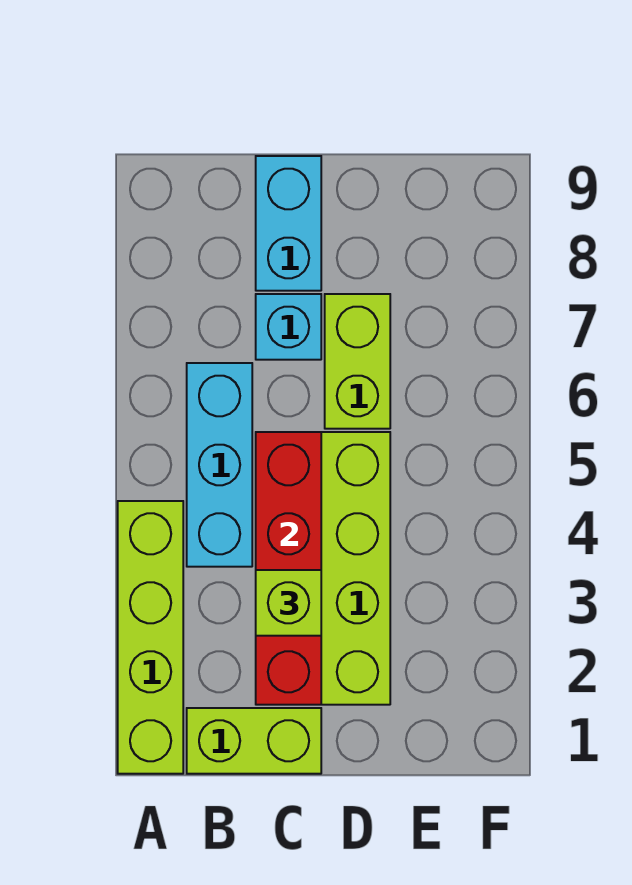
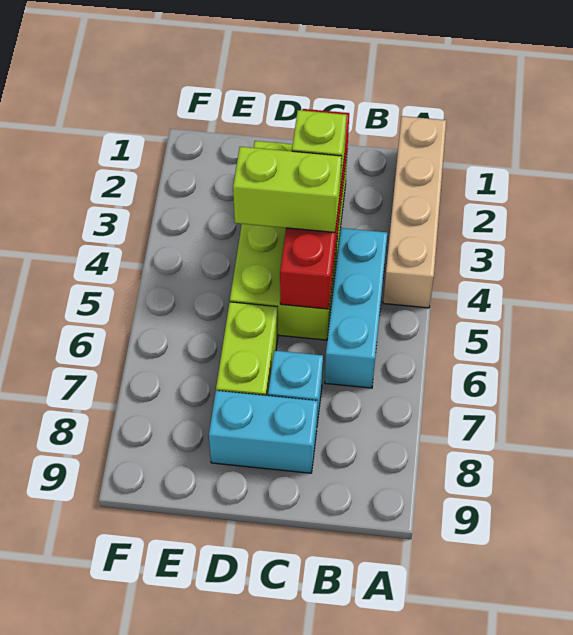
lime brick A1:A4 level 1 -> tan brick A1:A4 level 1
lime brick B1:C1 level 1 -> lime brick C4:D4 level 3
cyan brick C8:C9 level 1 -> cyan brick C8:D8 level 1

